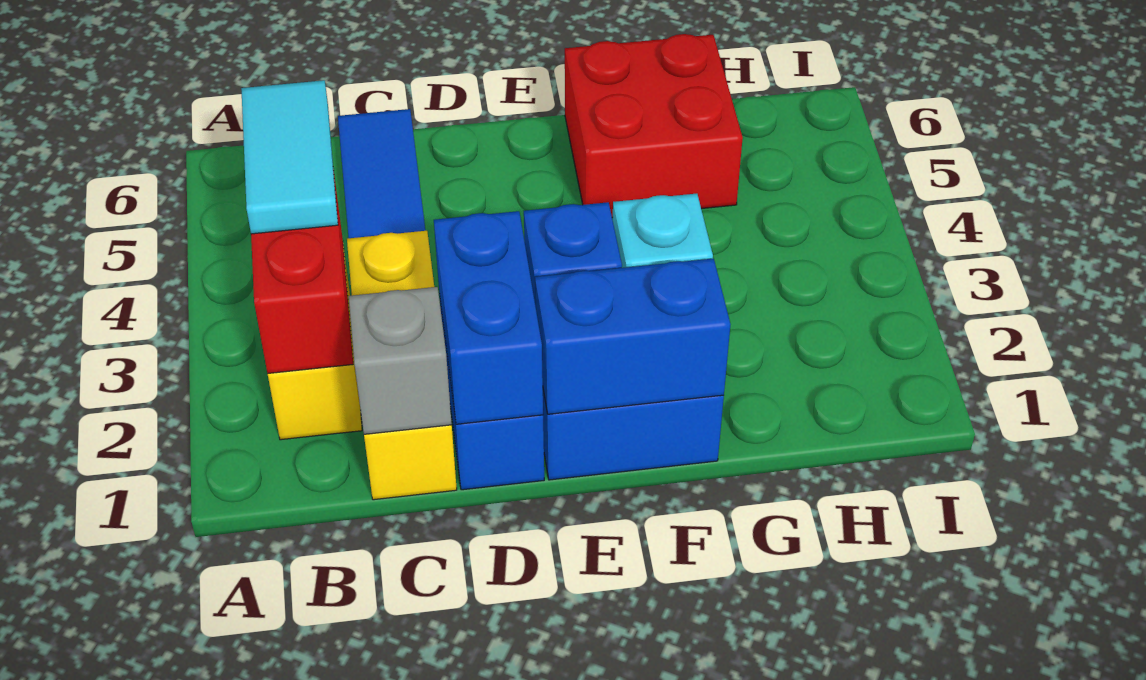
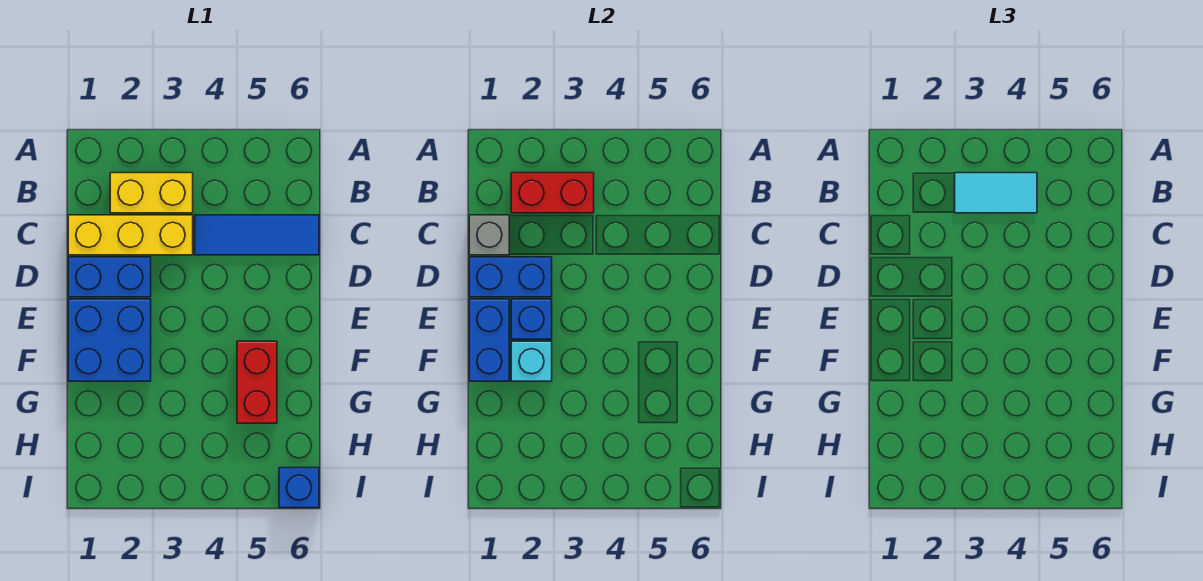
red brick F5:G6 level 1 -> red brick F5:G5 level 1
none -> blue brick I6 level 1

